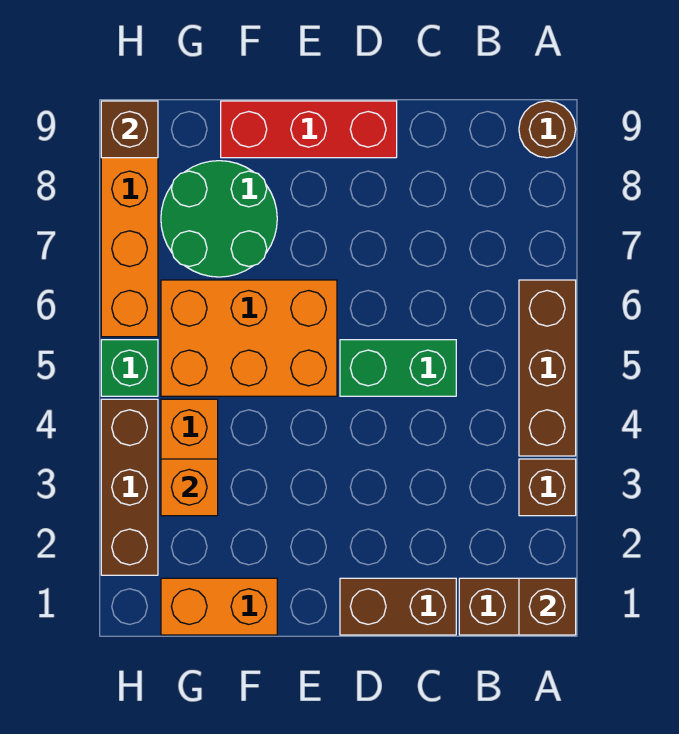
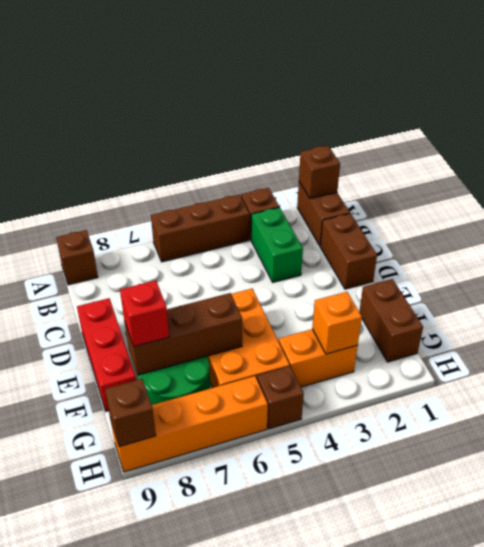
brown round brick A9 level 1 -> brown brick A9 level 1
green brick C5:D5 level 1 -> green brick B3:C3 level 1
orange brick F1:G1 level 1 -> brown brick F1:G1 level 1
none -> red brick F8 level 3
brown brick H2:H4 level 1 -> brown brick F6:F8 level 2
green brick H5 level 1 -> brown brick H5 level 1

